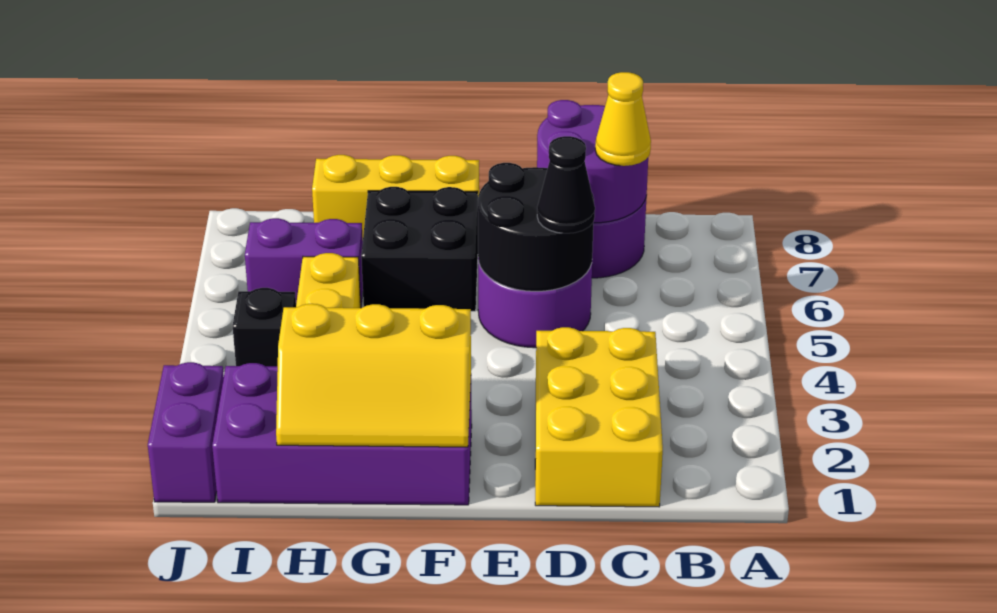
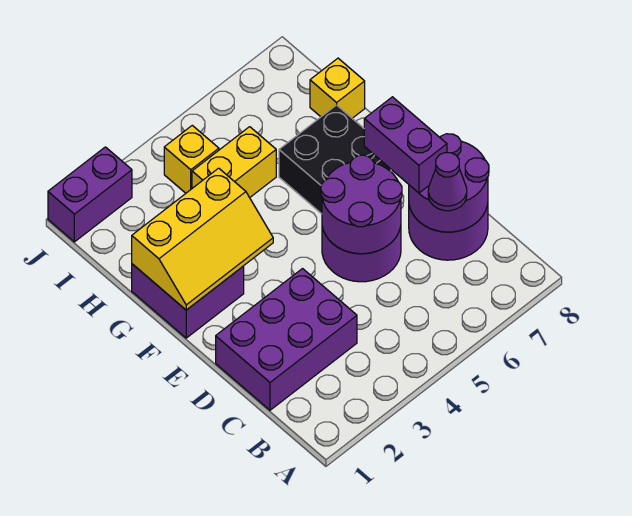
yellow brick C1:D3 level 1 -> purple brick C1:D3 level 1
yellow cone C7 level 3 -> purple cone C7 level 3
black round brick D5:E6 level 2 -> purple round brick D5:E6 level 2
black cone D5 level 3 -> none
purple brick F1:I2 level 1 -> purple brick F1:G2 level 1
yellow slope F1:H2 level 2 top 2 -> yellow slope F1:G3 level 2 top G
yellow brick F8:H8 level 1 -> yellow brick H8 level 1
purple brick H6:I6 level 1 -> purple brick D7:E7 level 3
black brick I4 level 1 -> yellow brick I4 level 1

